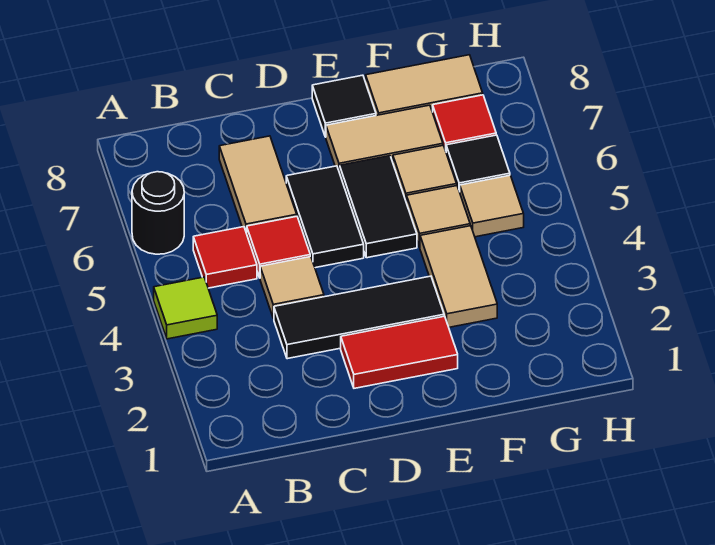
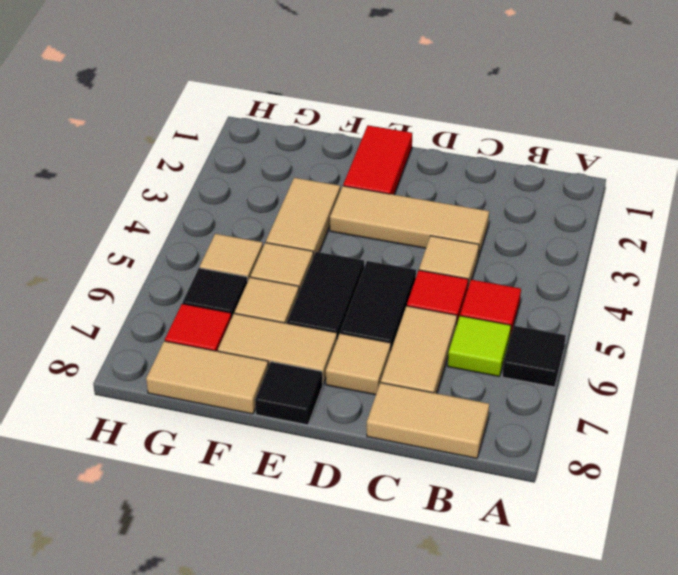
lime tile A4 level 1 -> lime tile B6 level 1
black round brick A6 level 1 -> black tile A6 level 1
none -> tan tile B8:C8 level 1
black tile C3:E3 level 1 -> tan tile C3:E3 level 1
red tile D2:E2 level 1 -> red tile E1:E2 level 1
none -> tan tile D7 level 1

